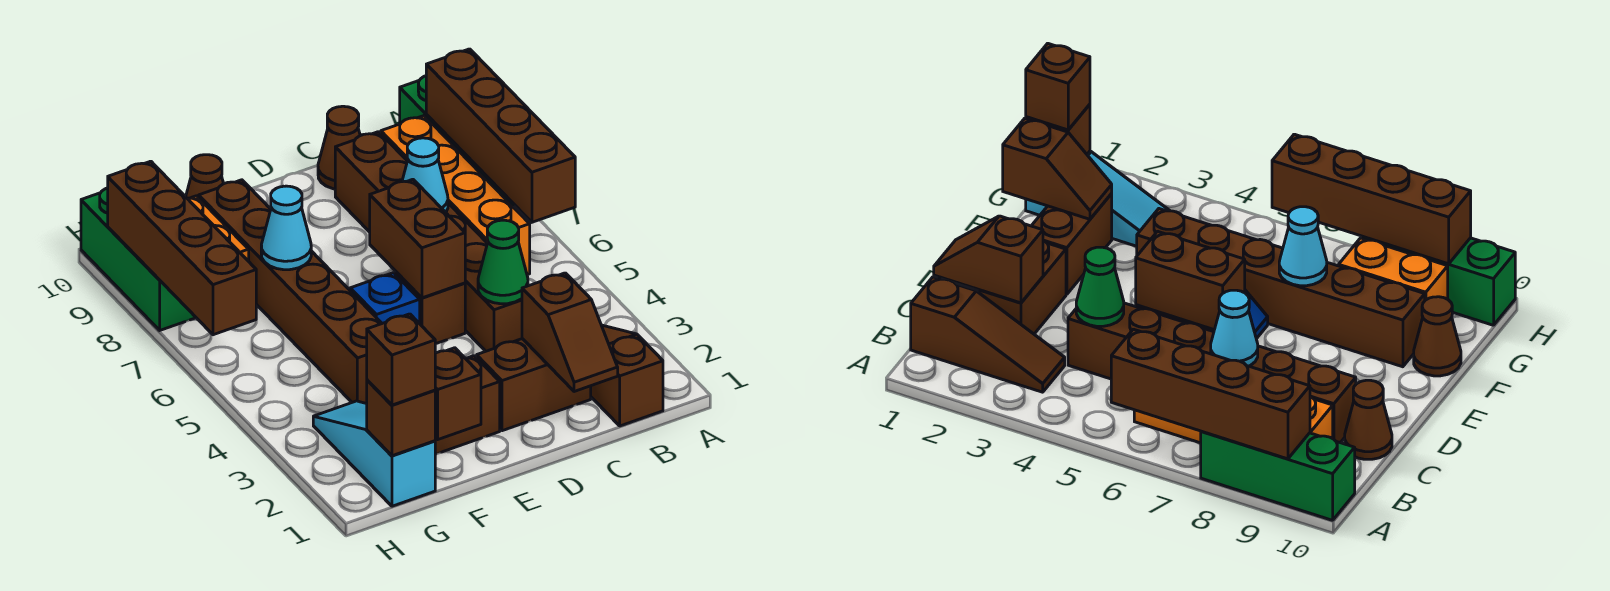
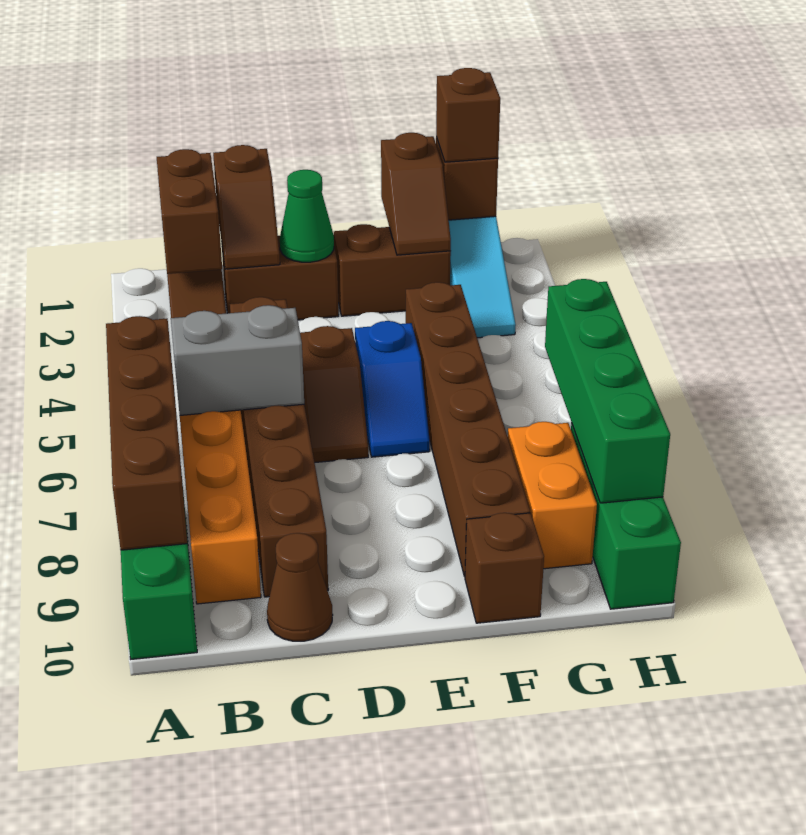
none -> grey brick B6:C6 level 2
brown slope C1:C2 level 2 top 2 -> brown slope C1:C2 level 2 top 1
green cone C4 level 2 -> green cone D2 level 2
cyan cone C7 level 2 -> none
brown brick D5:D6 level 2 -> brown brick B1:B2 level 2
cyan cone F7 level 2 -> none
brown cone F10 level 1 -> brown brick F10 level 1
brown brick H6:H9 level 2 -> green brick H6:H9 level 2

